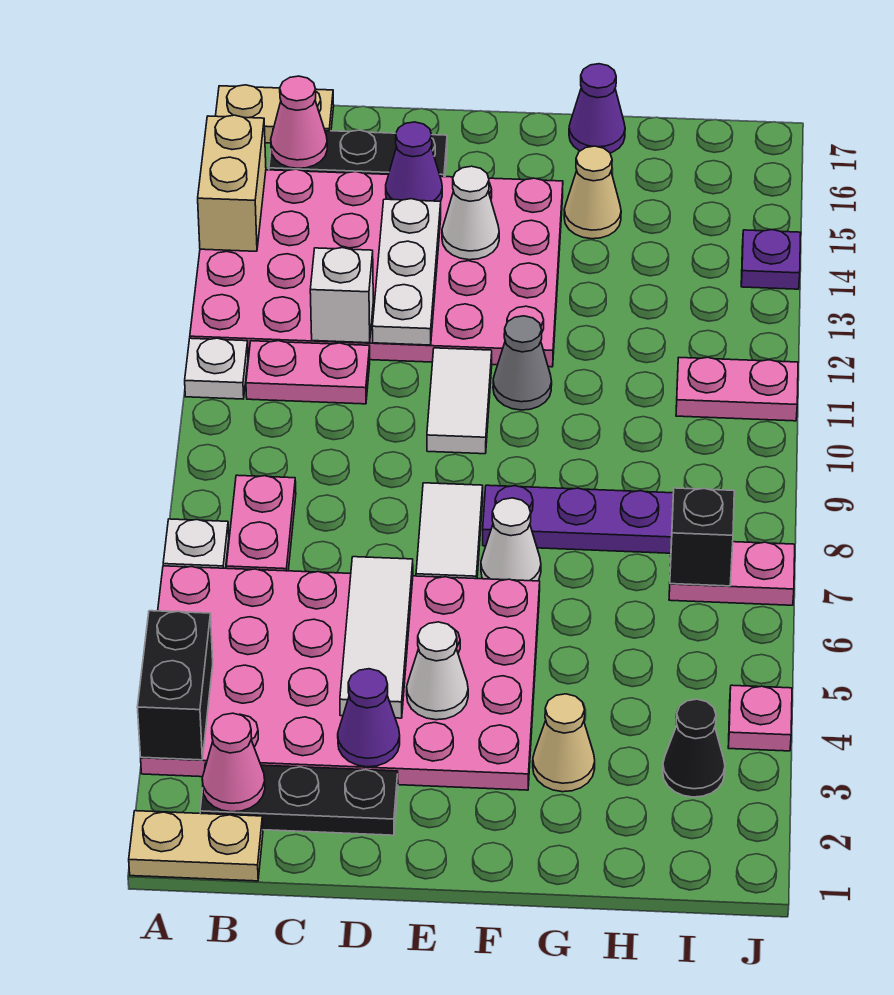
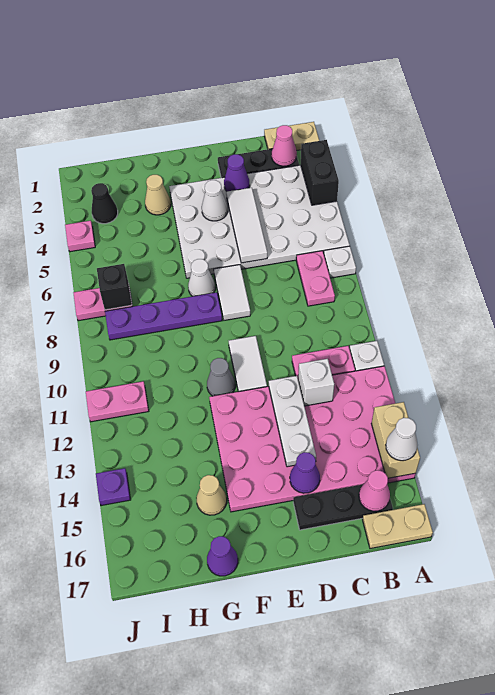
pink plate A3:F6 level 1 -> white plate A3:F6 level 1
white cone E14 level 2 -> white cone A15 level 3

